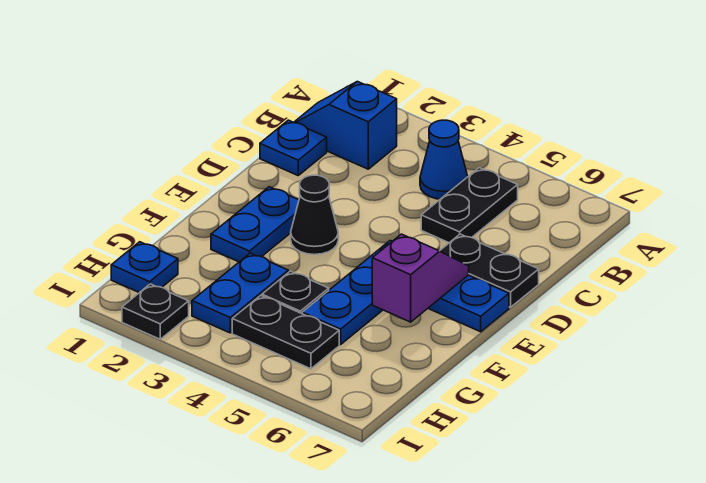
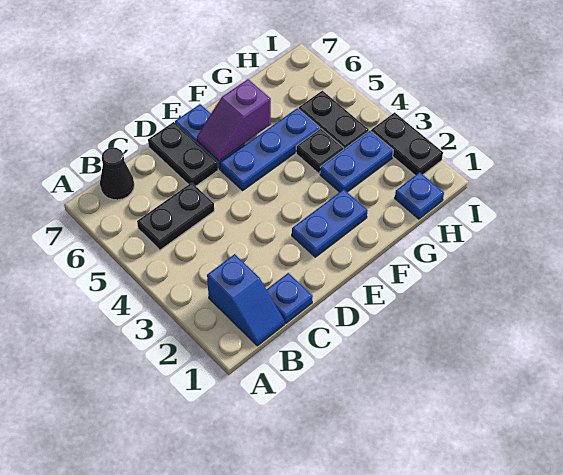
blue cone B4 level 1 -> none
black cone E3 level 1 -> black cone B7 level 1
black plate I2 level 1 -> black plate I2:I3 level 1

